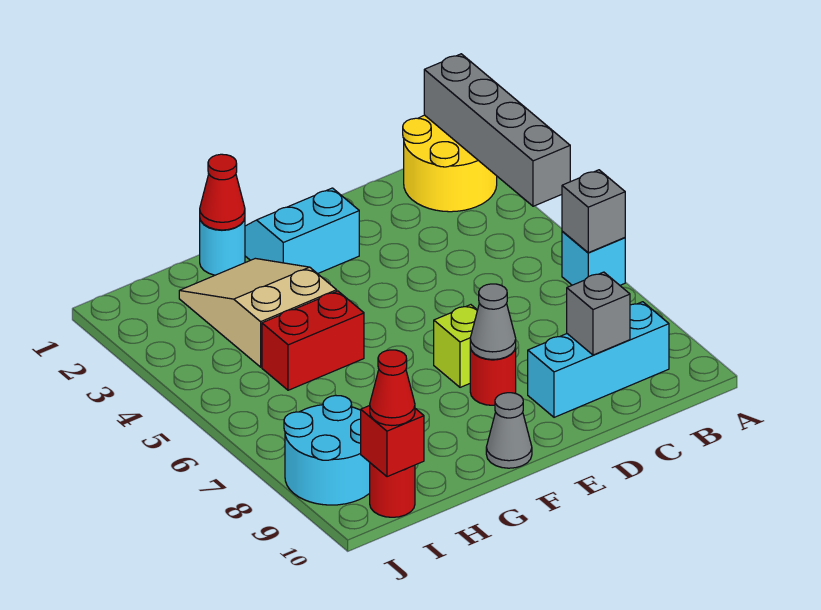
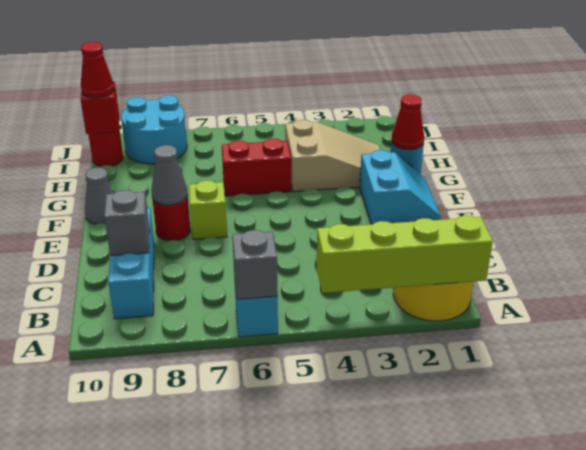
grey brick A1:A4 level 2 -> lime brick A1:A4 level 2
red brick G5:H5 level 1 -> red brick G5:G6 level 1

